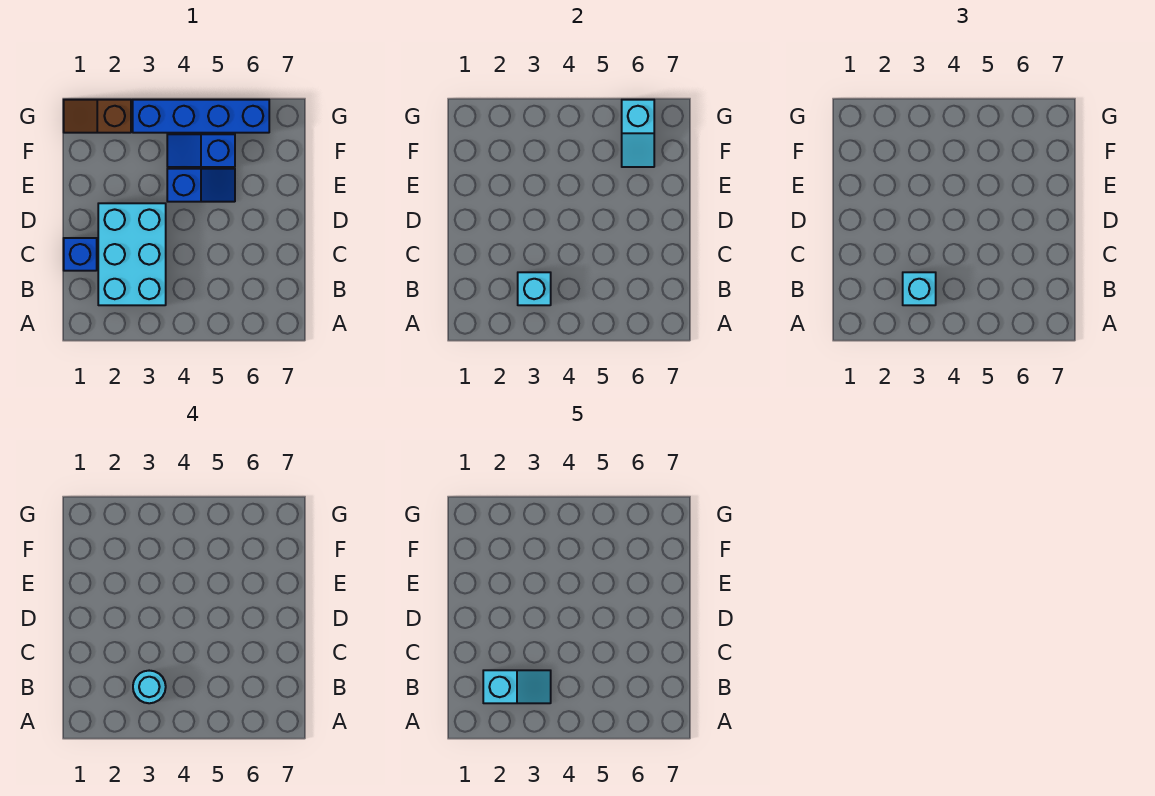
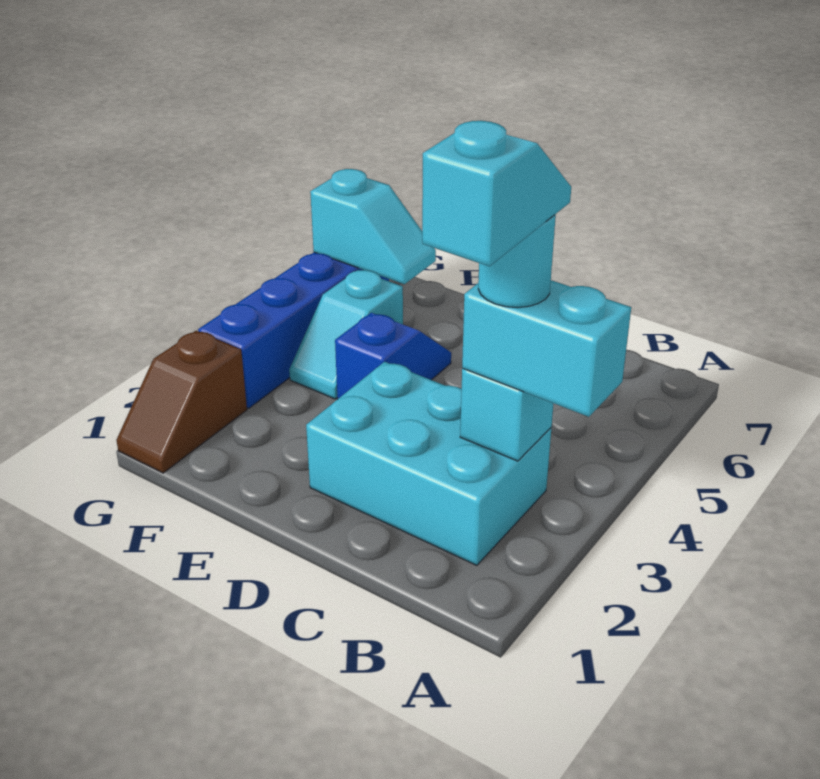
cyan brick B3 level 3 -> cyan brick A3:B3 level 3
blue brick C1 level 1 -> none
blue slope F4:F5 level 1 top 5 -> cyan slope F4:F5 level 1 top 5

